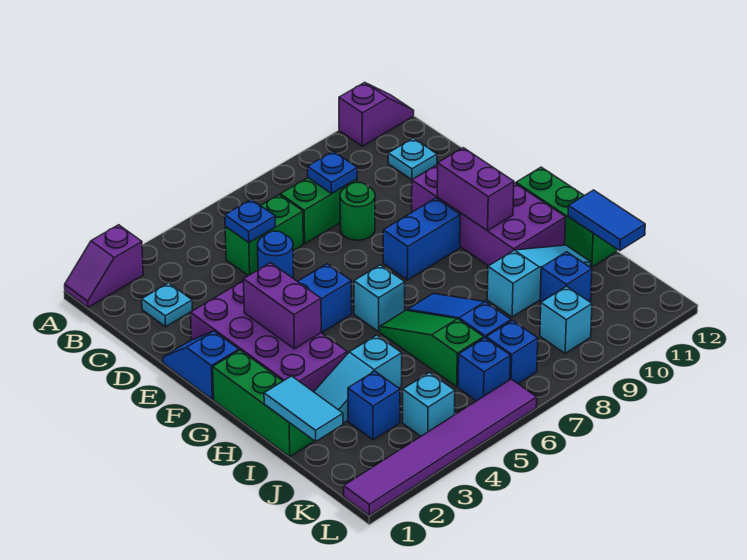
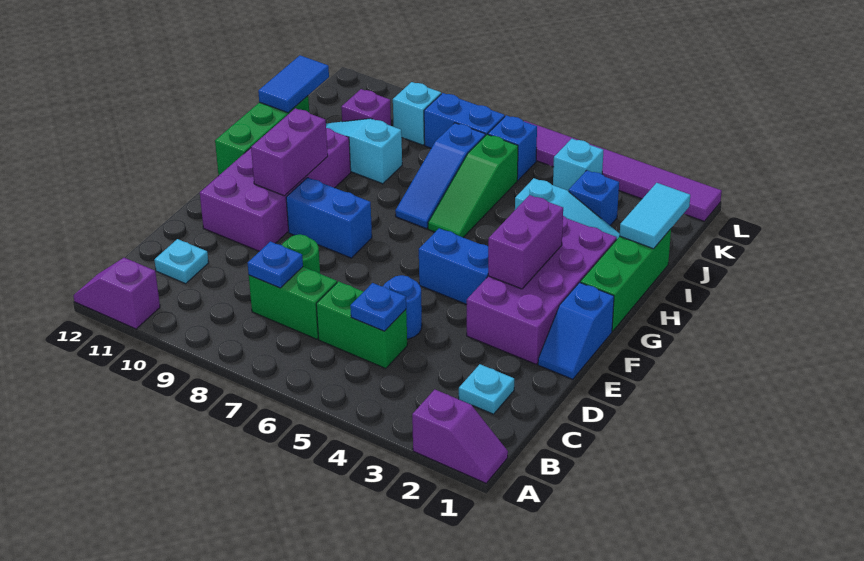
cyan brick G6 level 1 -> none
blue brick J10 level 1 -> purple brick J10 level 1
blue brick K7 level 1 -> blue brick K7:K8 level 1

